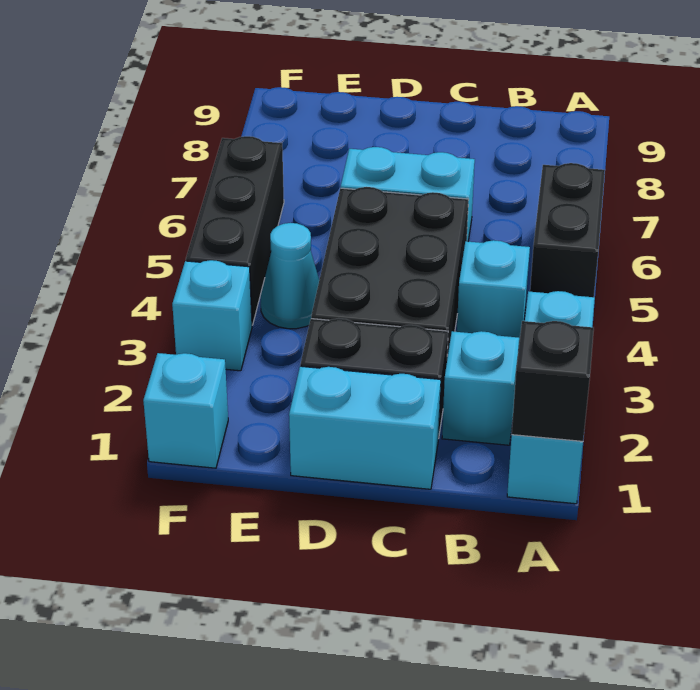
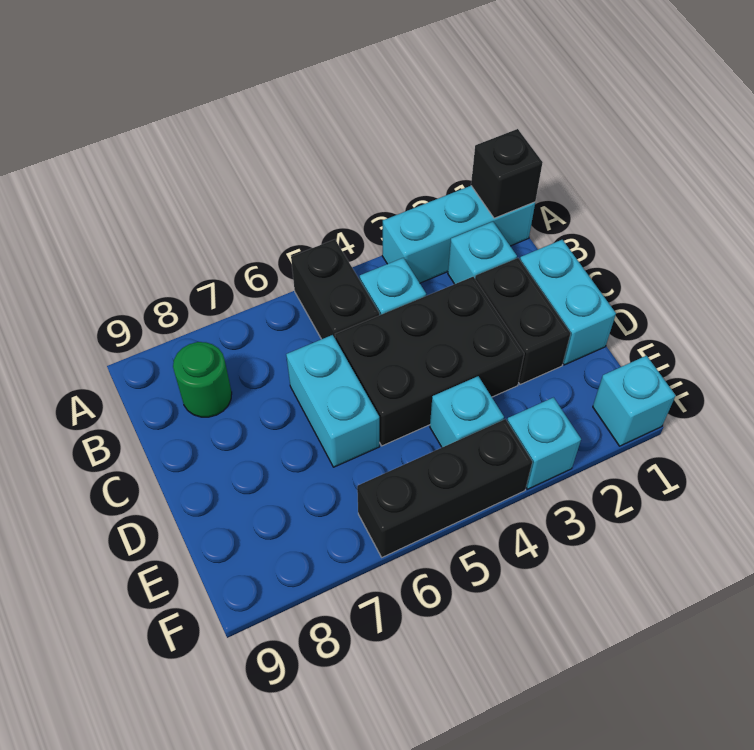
black brick A5:A6 level 1 -> black brick A5:B5 level 1
none -> green round brick B8 level 1
cyan cone E4 level 1 -> cyan brick E4 level 1

